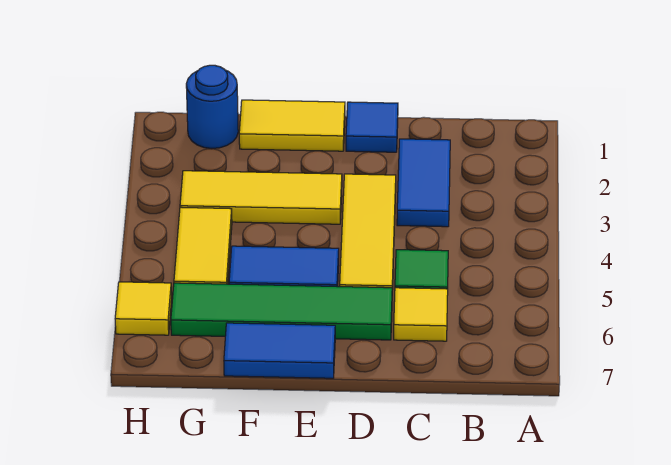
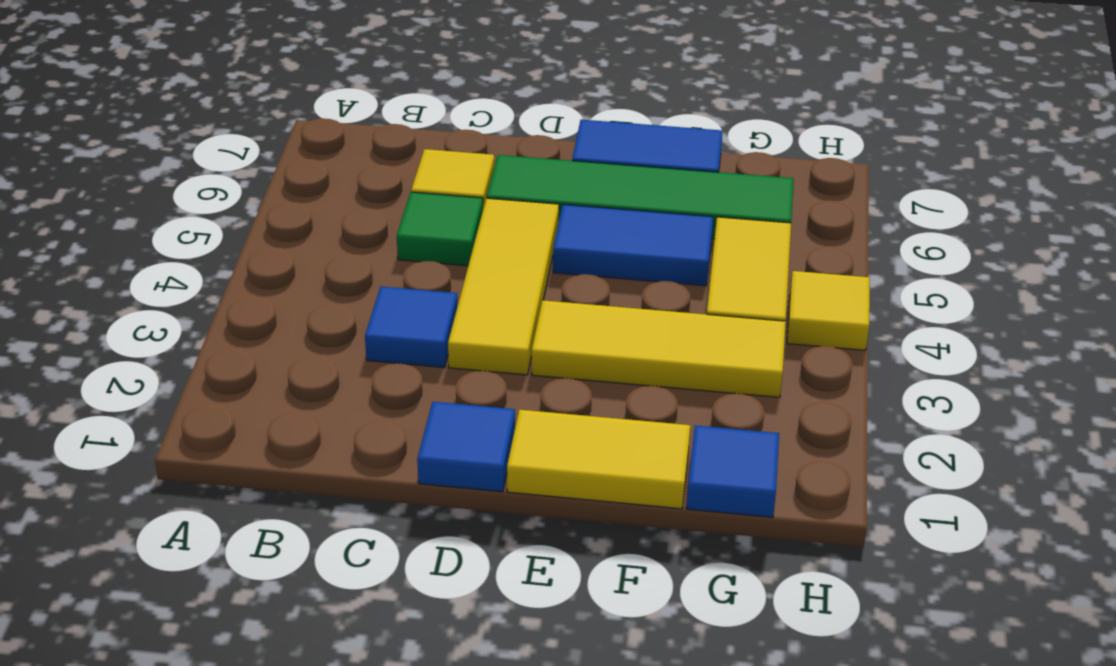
blue tile C2:C3 level 1 -> blue tile C3 level 1
blue round brick G1 level 1 -> blue tile G1 level 1
yellow tile H6 level 1 -> yellow tile H4 level 1

